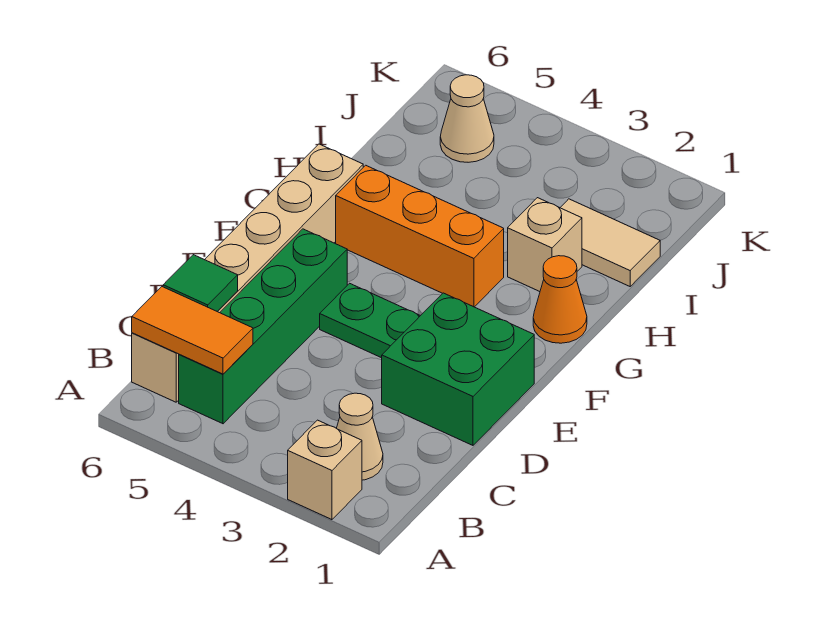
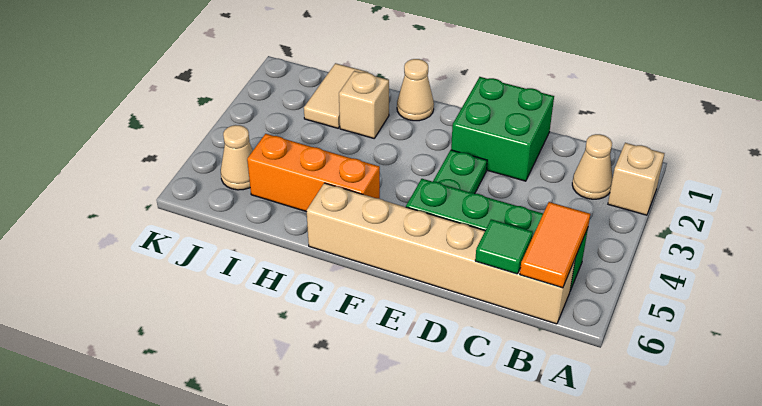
orange cone G1 level 1 -> tan cone G1 level 1
orange brick G3:G5 level 1 -> orange brick G5:I5 level 1

